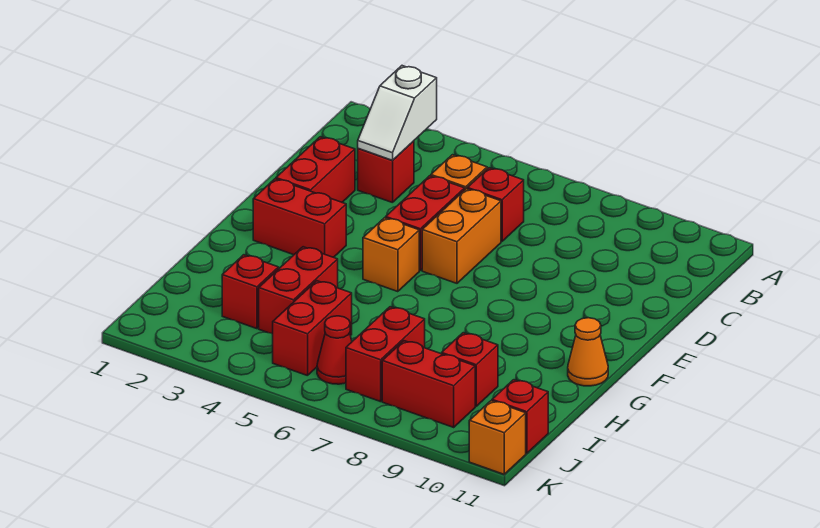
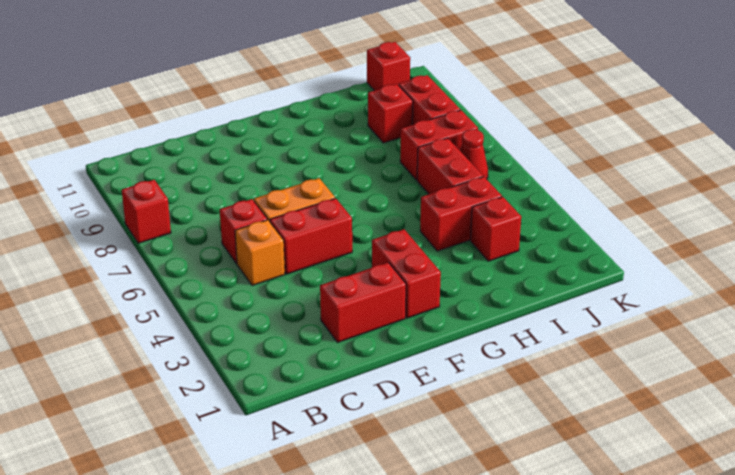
white slope B3:C3 level 2 top B -> none
red brick C3 level 1 -> red brick A8 level 1
orange brick F5 level 1 -> none
orange cone G11 level 1 -> none
red brick I5:J5 level 1 -> red brick I5:I6 level 1
orange brick K11 level 1 -> none

